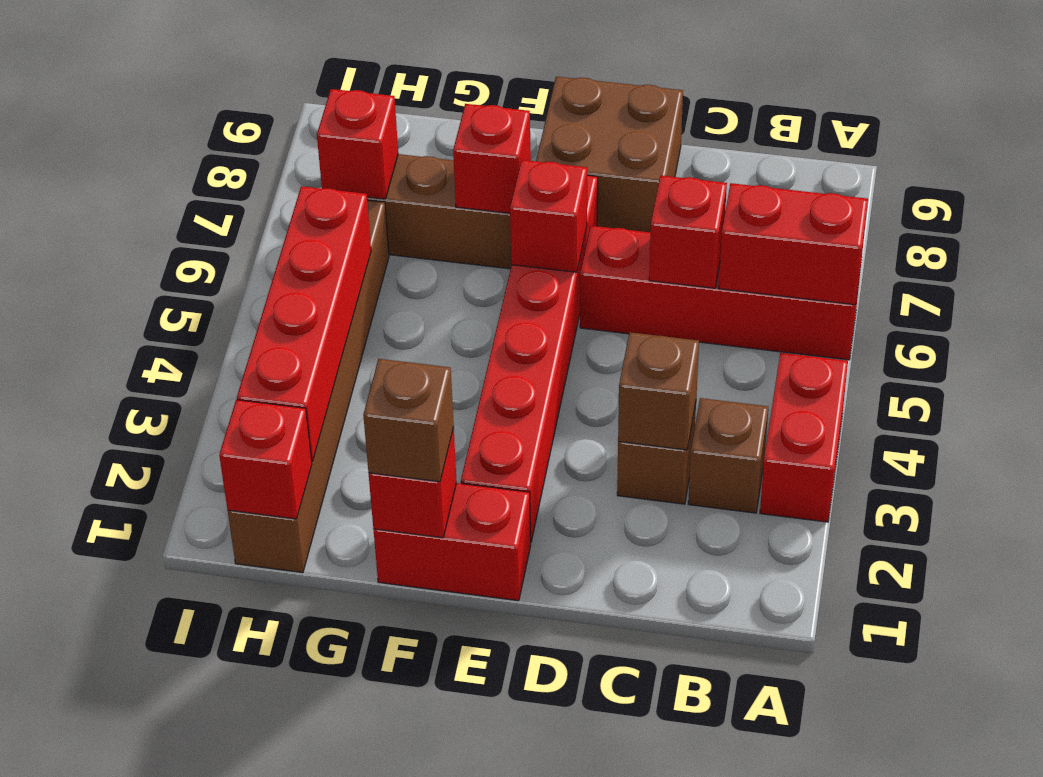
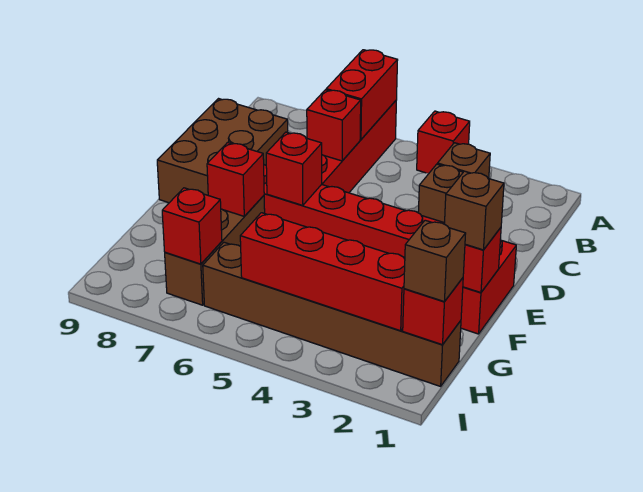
red brick A3:A4 level 1 -> red brick A4 level 1
brown brick C3 level 2 -> brown brick H1 level 3
brown brick D8:E9 level 1 -> brown brick C8:E9 level 1

